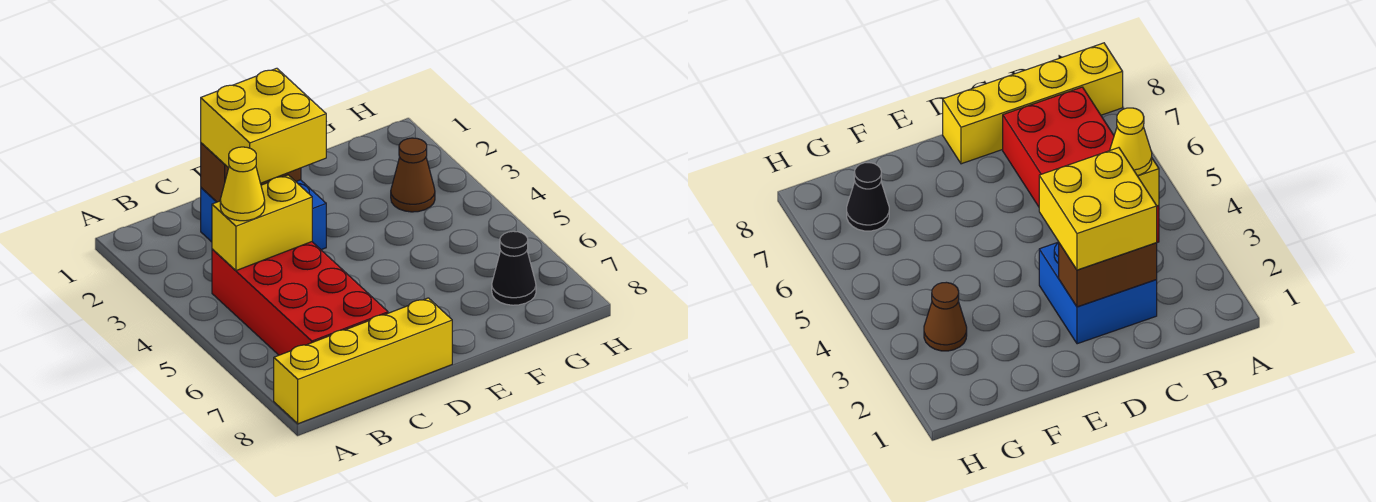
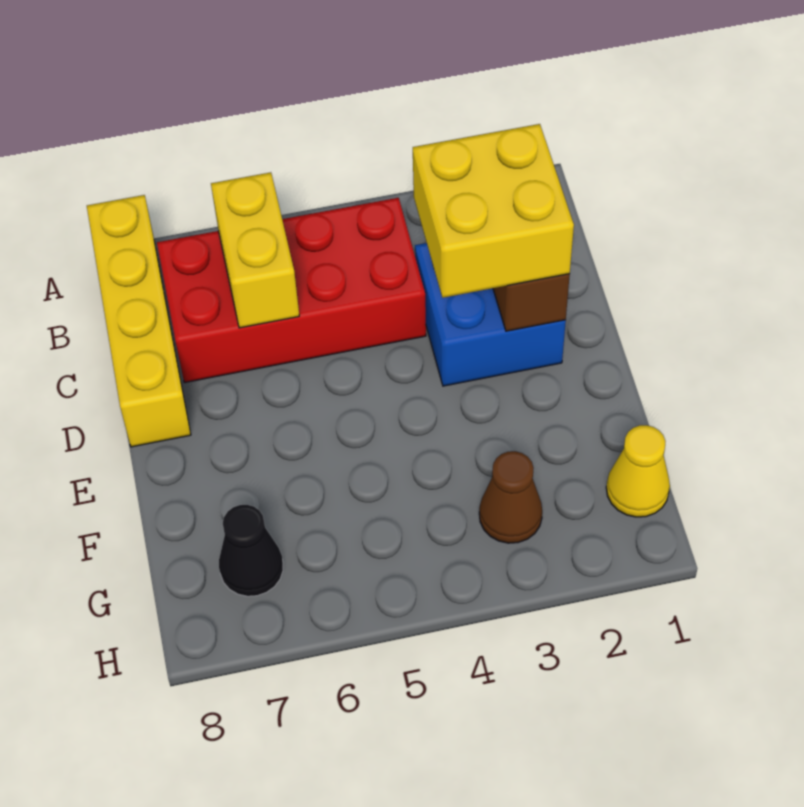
yellow brick B4:C4 level 2 -> yellow brick B6:C6 level 2
yellow cone B4 level 3 -> yellow cone G1 level 1

